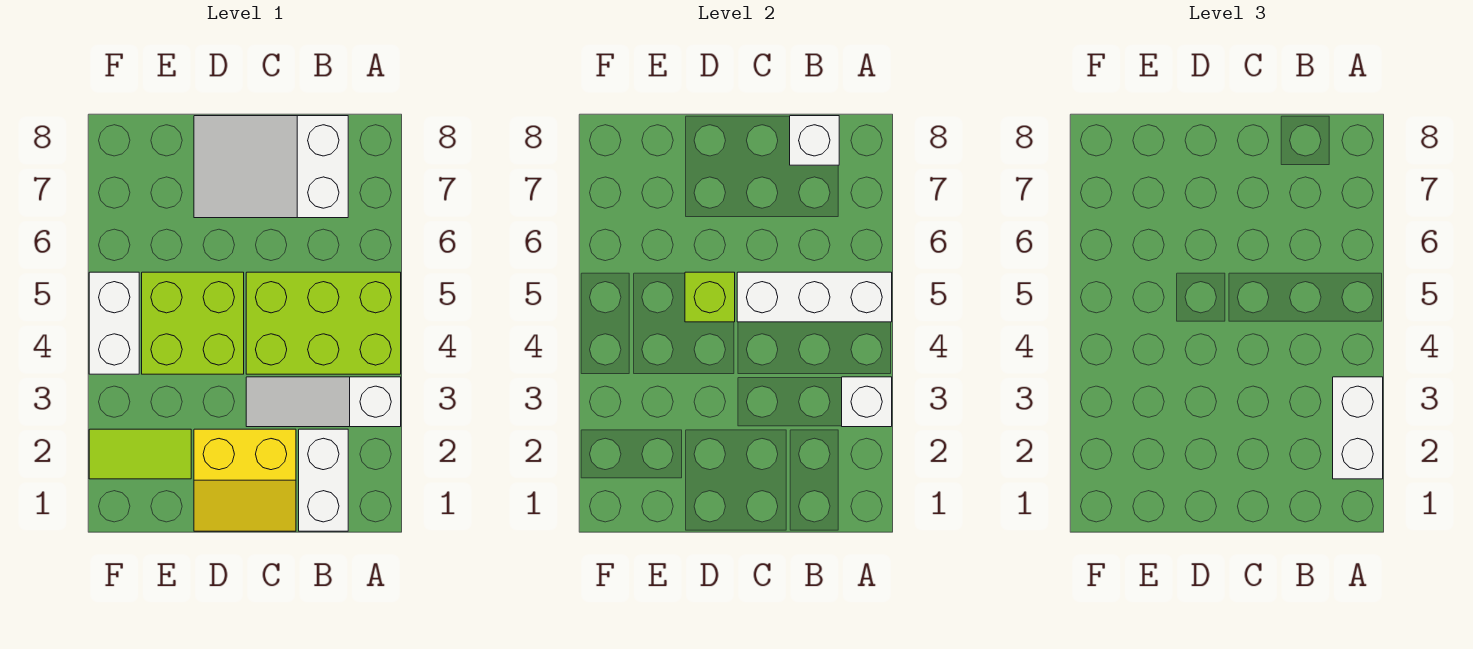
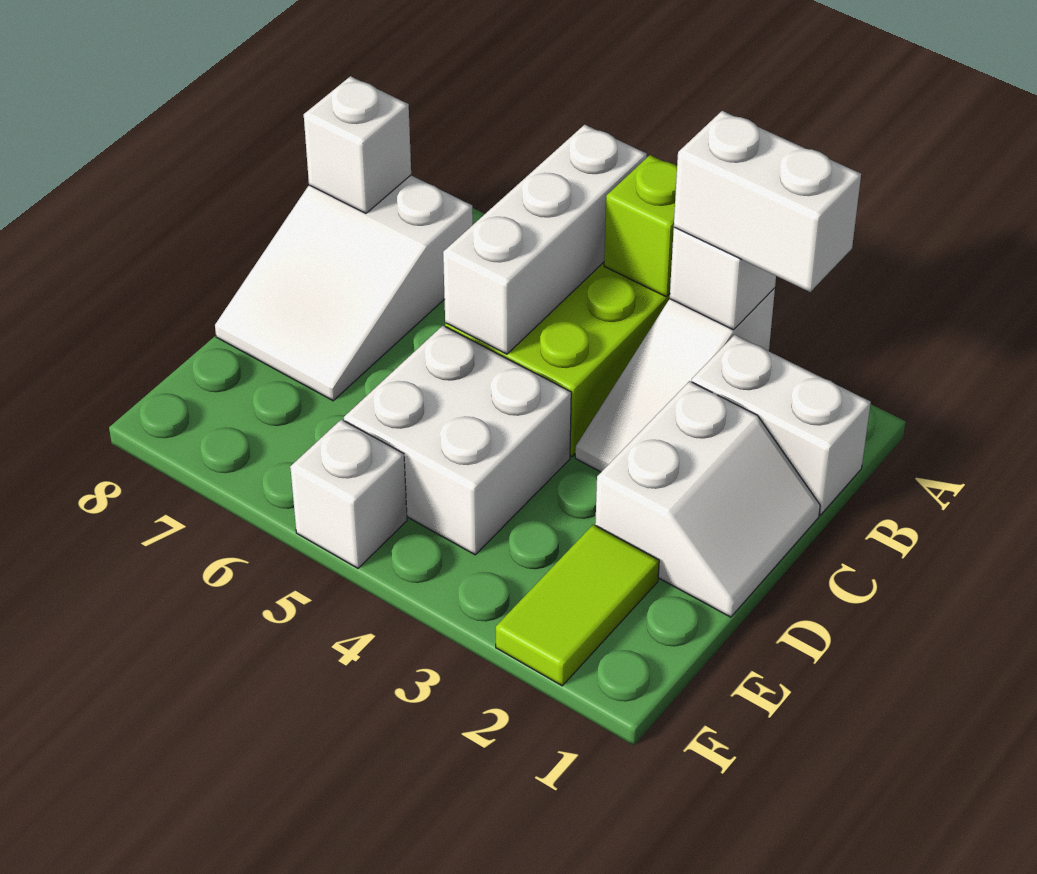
yellow slope C1:D2 level 1 top 2 -> white slope C1:D2 level 1 top 2
lime brick D4:E5 level 1 -> white brick D4:E5 level 1
lime brick D5 level 2 -> lime brick A4 level 2
white brick F4:F5 level 1 -> white brick F5 level 1

